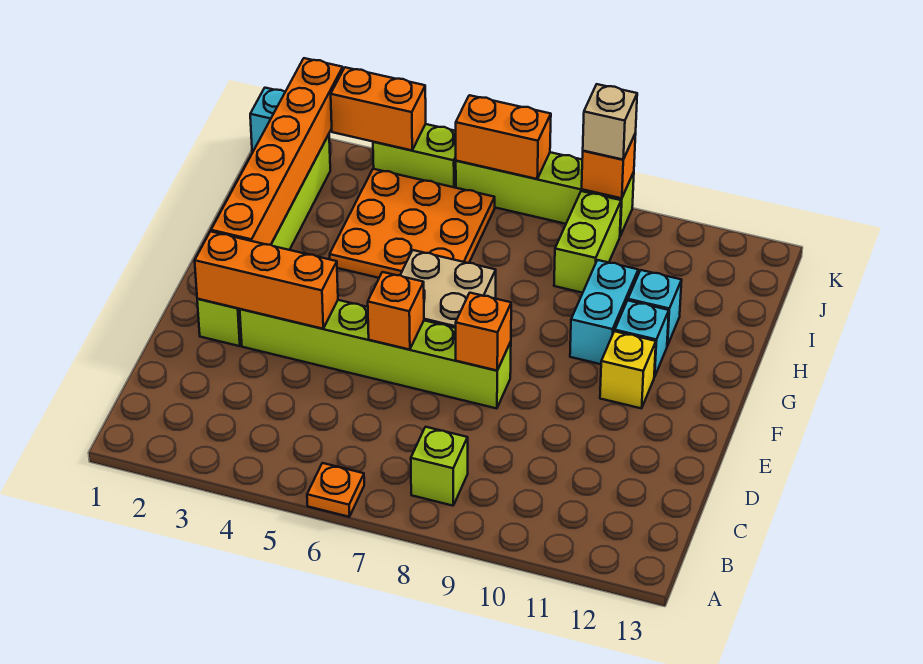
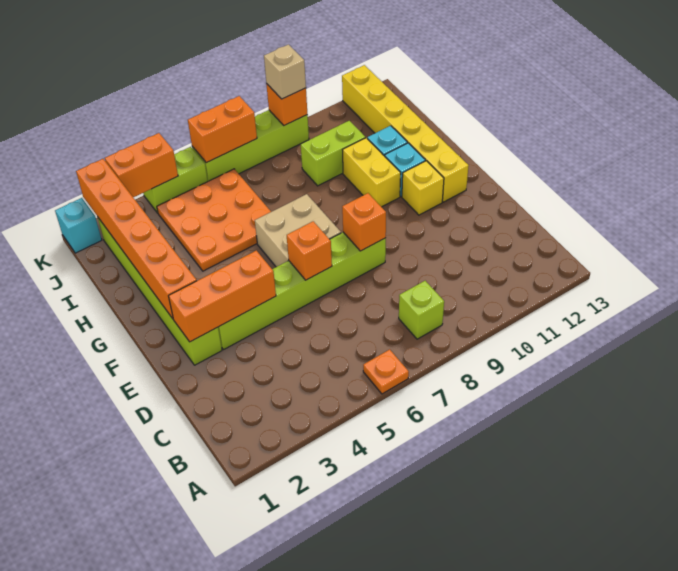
none -> yellow brick F12:K12 level 1
cyan brick G10:H10 level 1 -> yellow brick G10:H10 level 1
lime brick I9:J9 level 1 -> lime brick I9:I10 level 1

